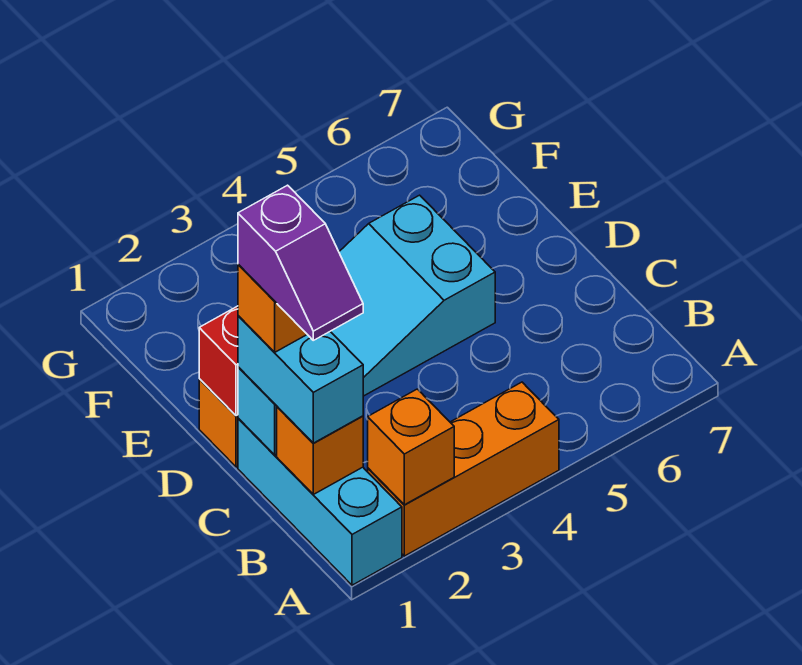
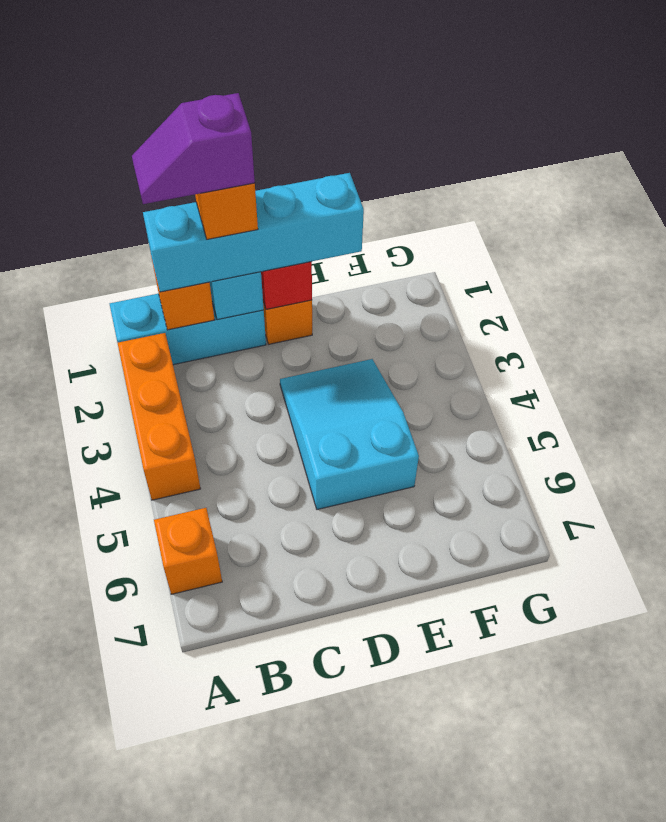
orange brick A2 level 2 -> orange brick A6 level 1
cyan brick B1:C1 level 3 -> cyan brick B1:E1 level 3

